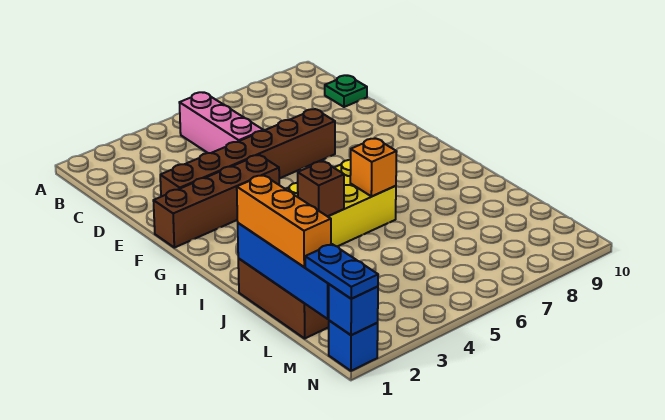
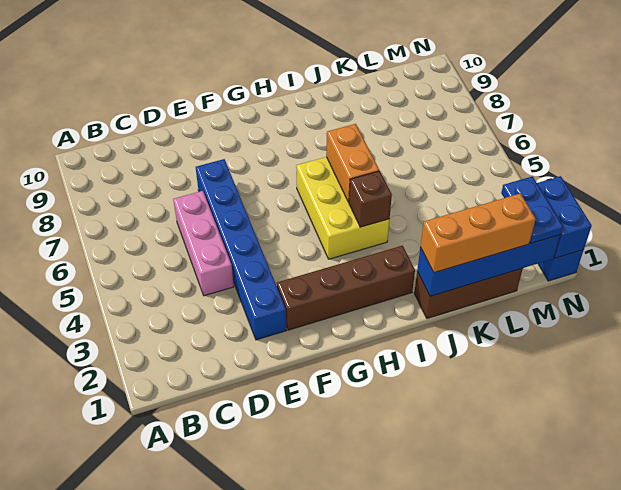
pink brick B5:D5 level 1 -> pink brick D4:D6 level 1
green plate C10 level 1 -> none
brown brick E2:E7 level 1 -> blue brick E2:E7 level 1
brown brick F1:F4 level 1 -> brown brick F2:I2 level 1
orange brick I6 level 2 -> orange brick I5:I6 level 2
blue plate M1:N1 level 3 -> blue plate M1:M2 level 3
blue brick N1 level 2 -> blue brick N1:N2 level 2

